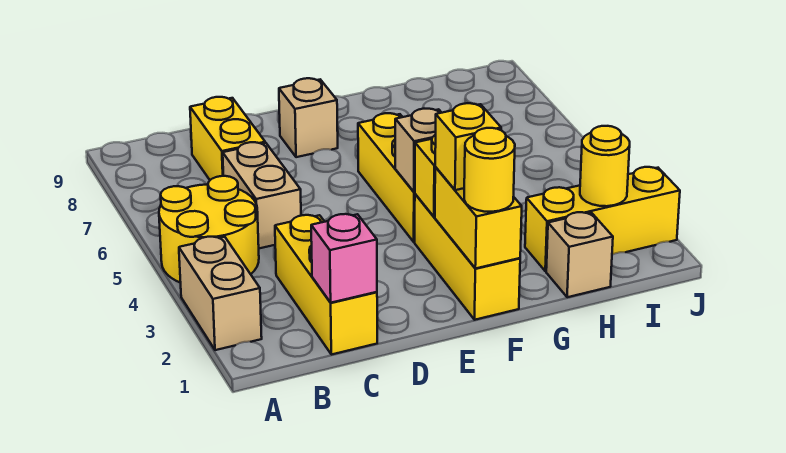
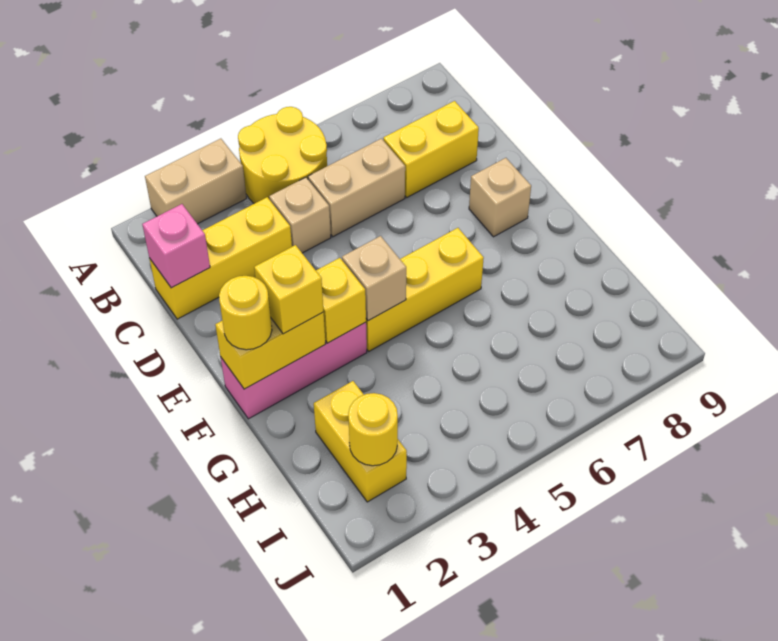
yellow brick F1:F3 level 1 -> pink brick F1:F3 level 1
tan brick H1 level 1 -> tan brick C4 level 1
yellow brick H2:J2 level 1 -> yellow brick H2:I2 level 1

